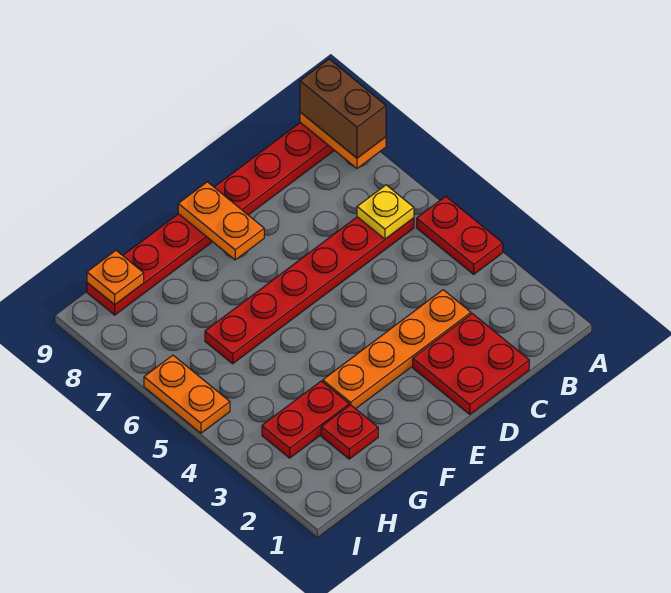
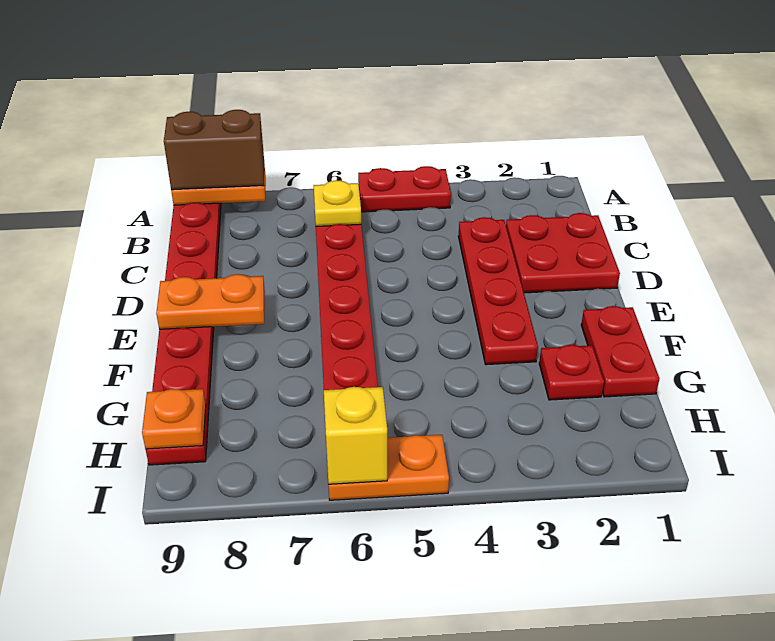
orange plate C3:F3 level 1 -> red plate C3:F3 level 1
red plate G3:H3 level 1 -> red plate F1:G1 level 1
none -> yellow brick I6 level 2

